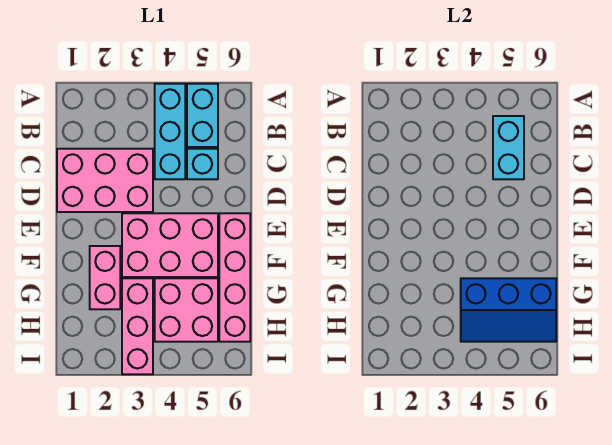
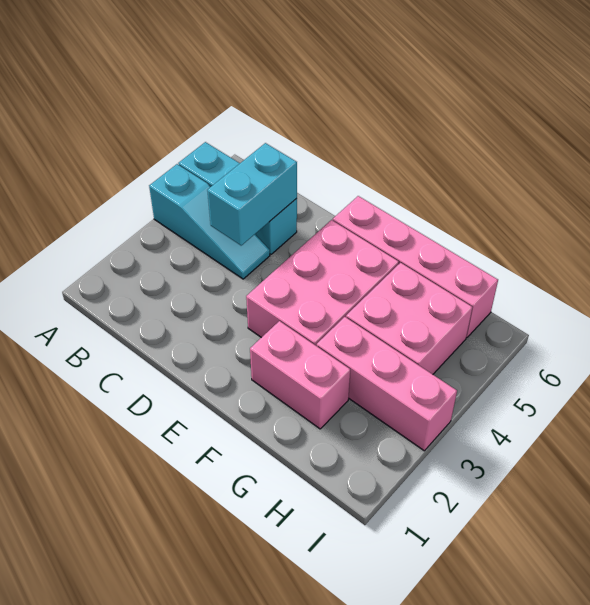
cyan brick A4:C4 level 1 -> cyan slope A4:C4 level 1 top A
cyan brick B5:C5 level 2 -> cyan brick C4:C5 level 2
pink brick C1:D3 level 1 -> none
blue slope G4:H6 level 2 top G -> none

